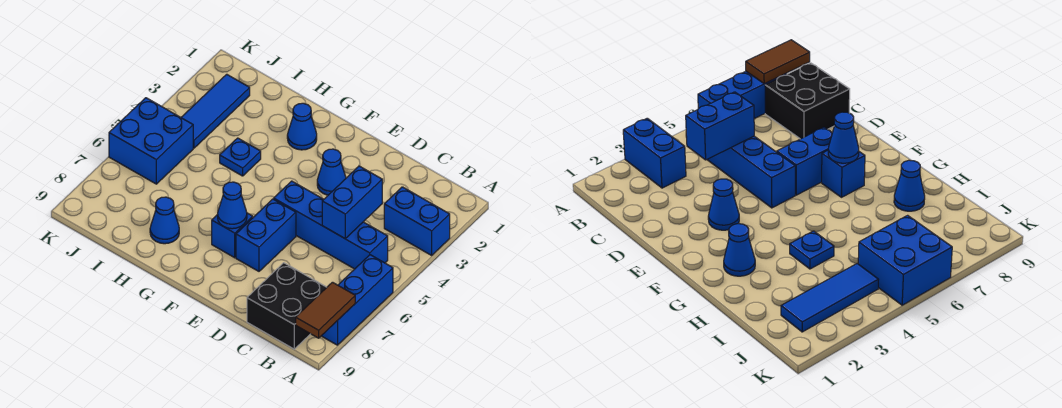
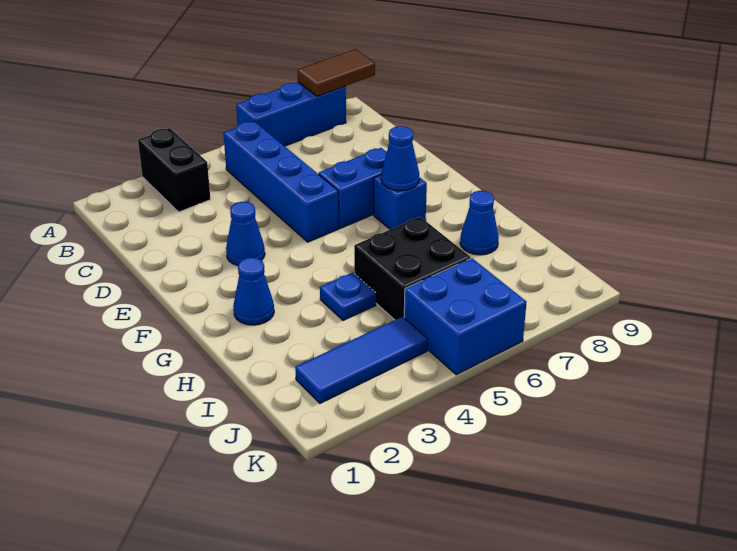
blue brick A3:B3 level 1 -> black brick A3:B3 level 1
black brick B8:C9 level 1 -> black brick H5:I6 level 1
blue brick C4:C5 level 2 -> none

